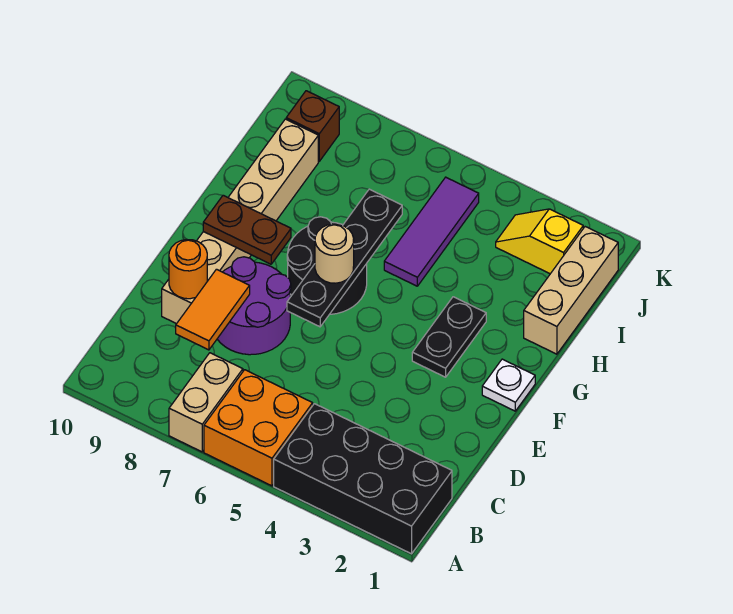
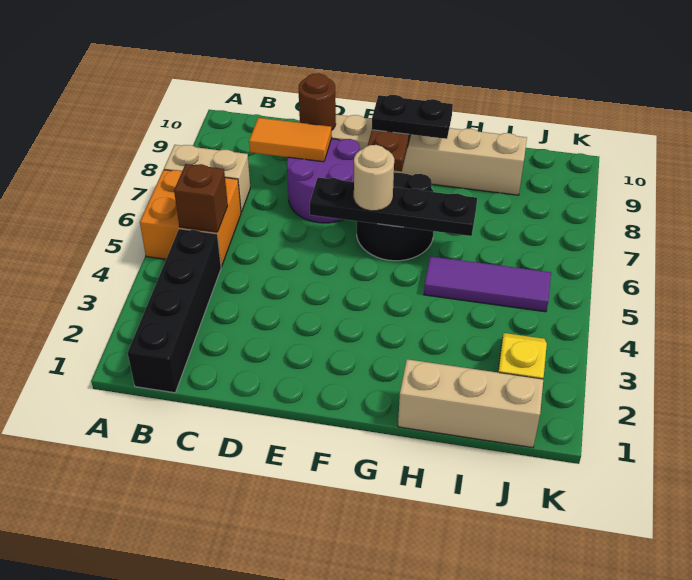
black brick A1:B4 level 1 -> black brick B1:B4 level 1
orange round brick D9 level 2 -> brown round brick D9 level 2
white plate F1 level 1 -> none
black plate F3:G3 level 1 -> black plate F9:G9 level 3
brown brick J9 level 1 -> brown brick B5 level 2

